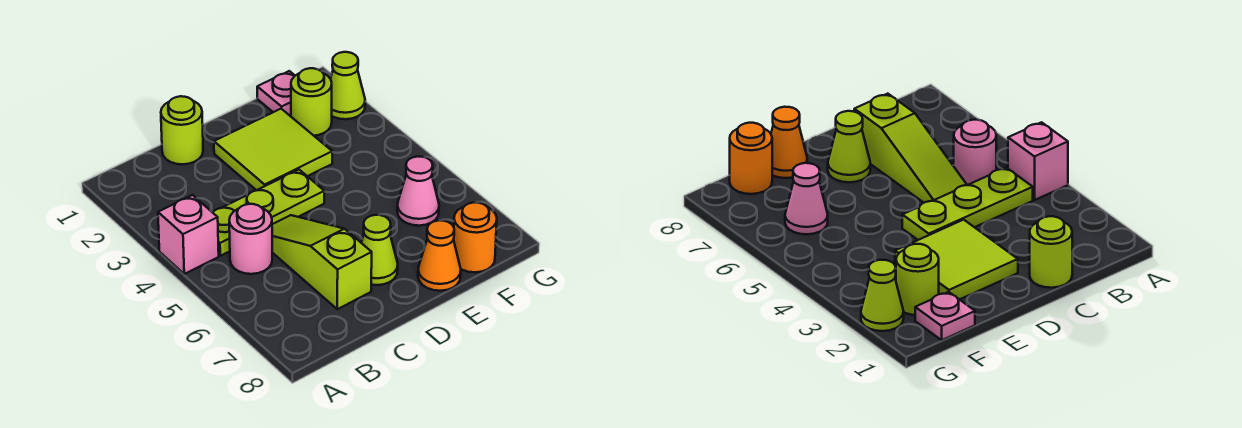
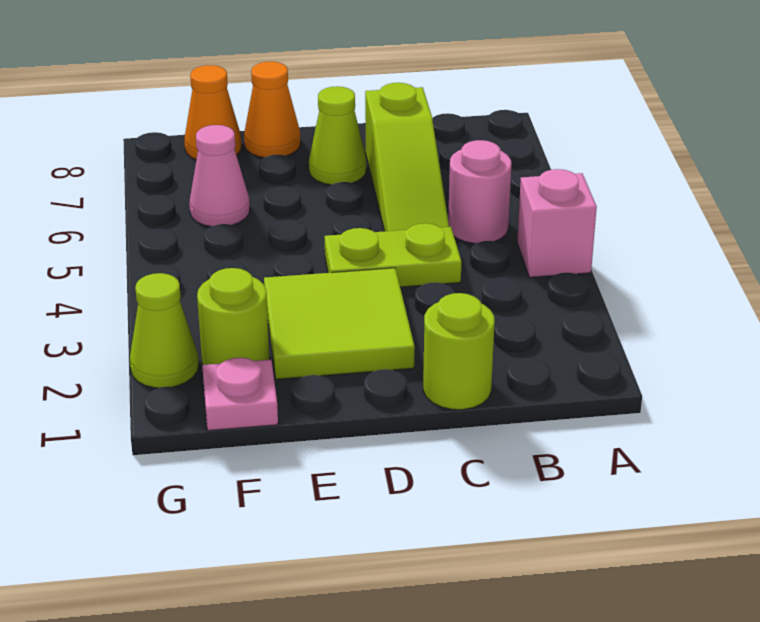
lime plate B4:D4 level 1 -> lime plate C4:D4 level 1
orange round brick F8 level 1 -> orange cone F8 level 1

